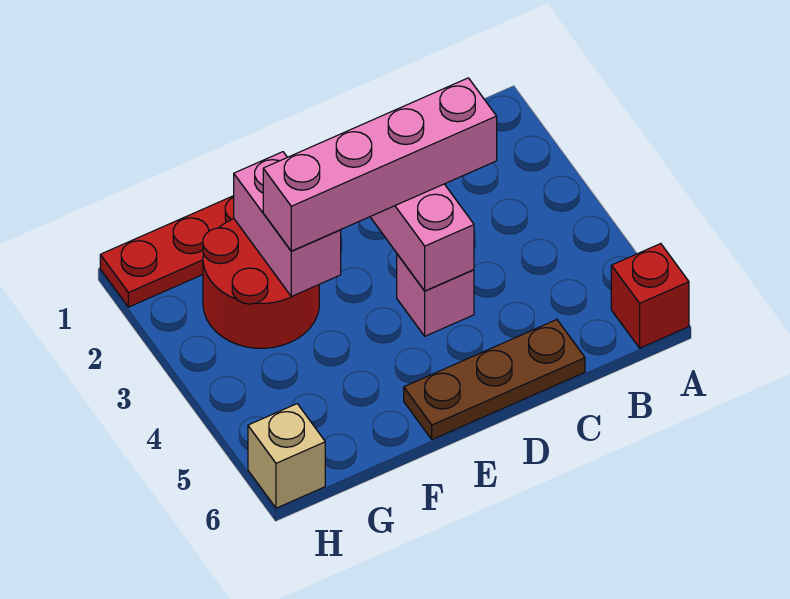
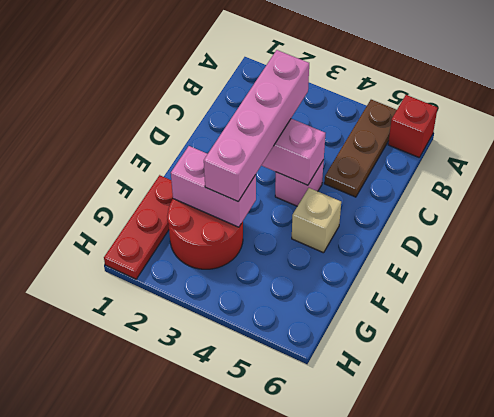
brown plate C6:E6 level 1 -> brown plate A5:C5 level 1
tan brick H6 level 1 -> tan brick E5 level 1

